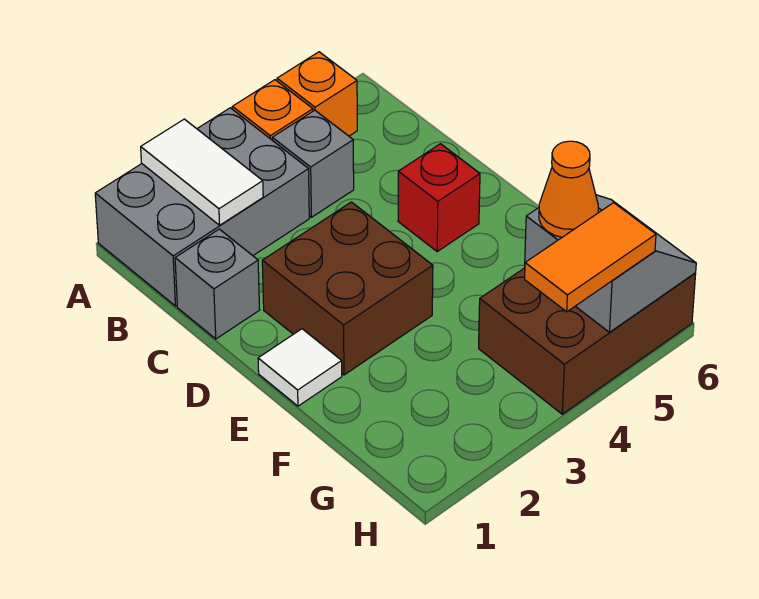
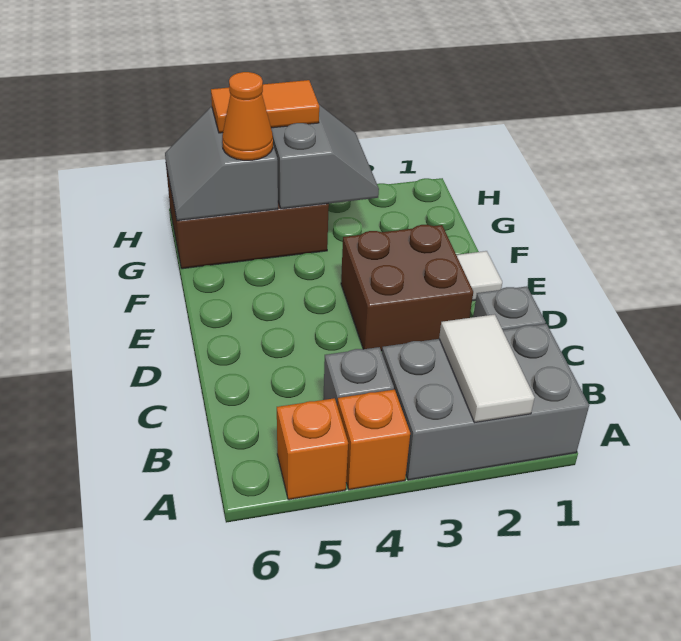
red brick D5 level 1 -> none
none -> grey slope G3:H4 level 2 top 4

